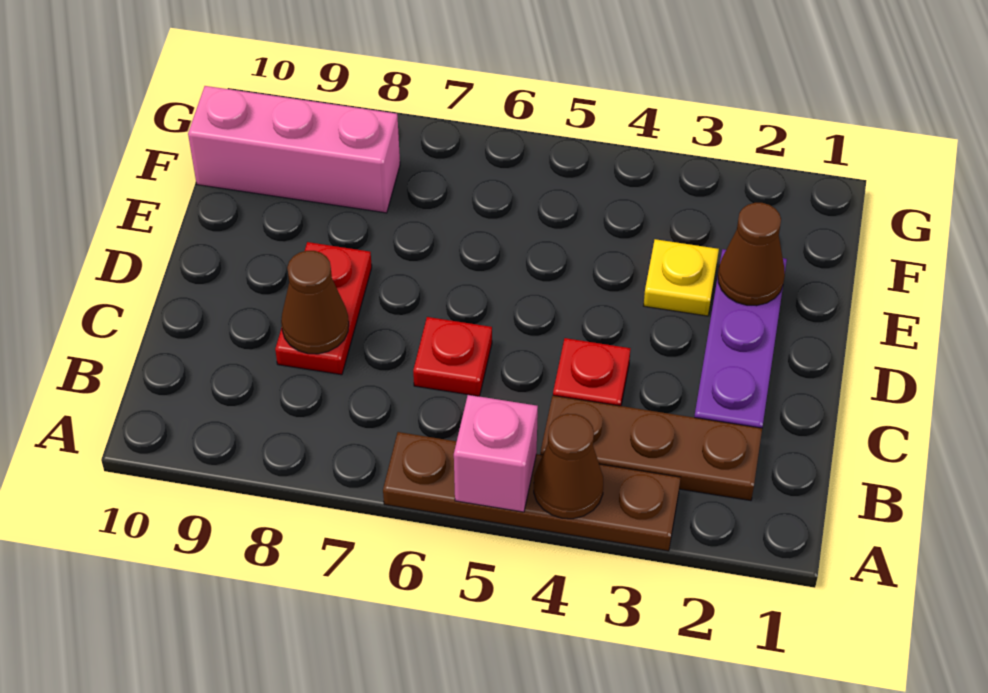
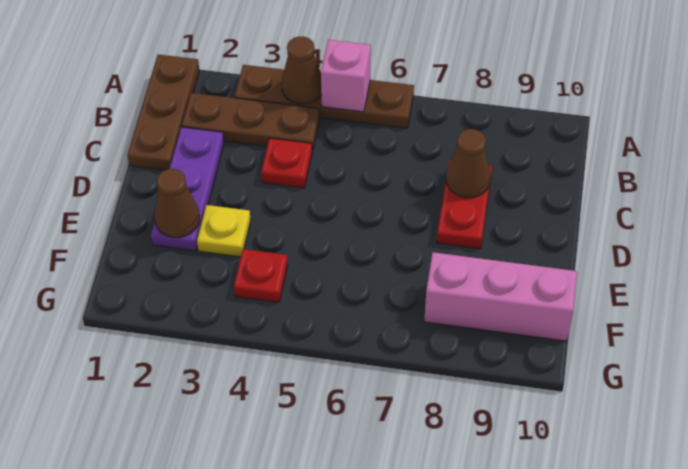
none -> brown plate A1:C1 level 1
red plate C6 level 1 -> red plate F4 level 1

